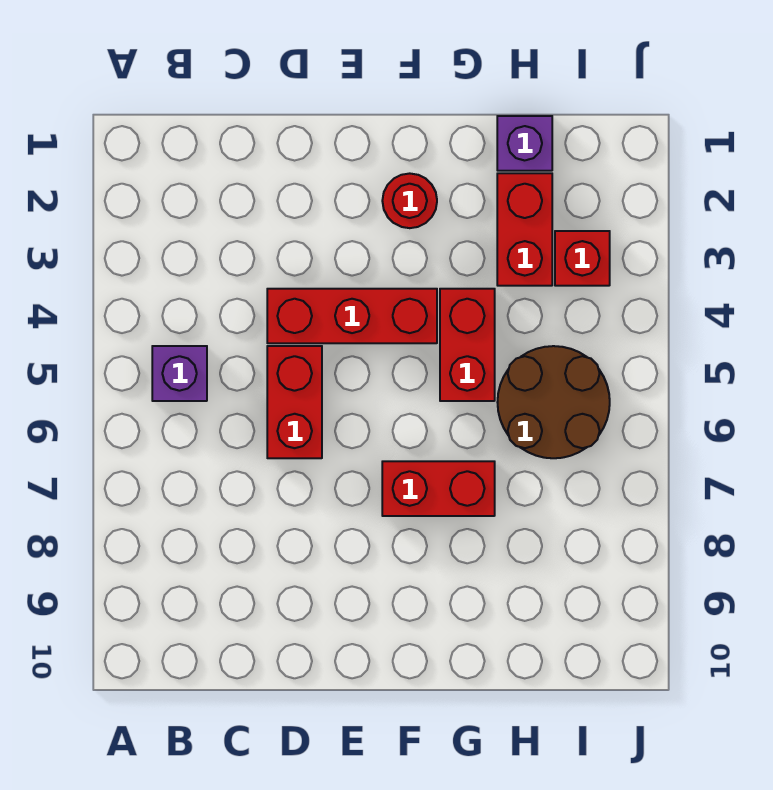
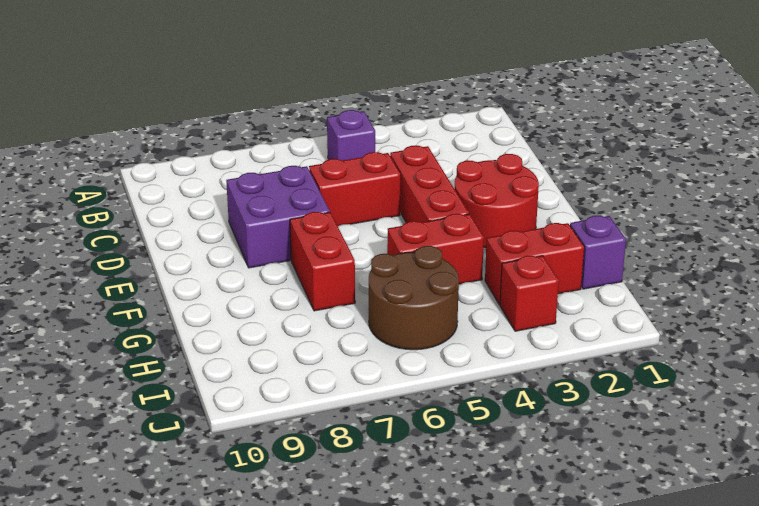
none -> purple brick D7:E8 level 1
red round brick F2 level 1 -> red round brick E2:F3 level 1

